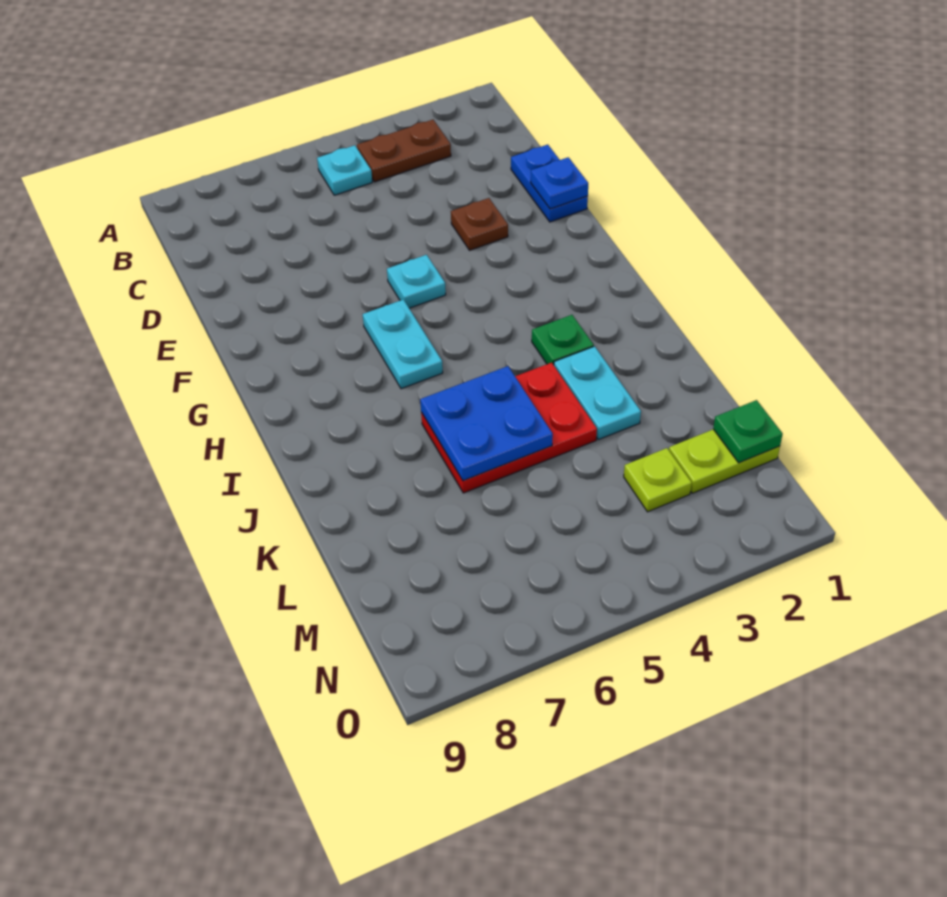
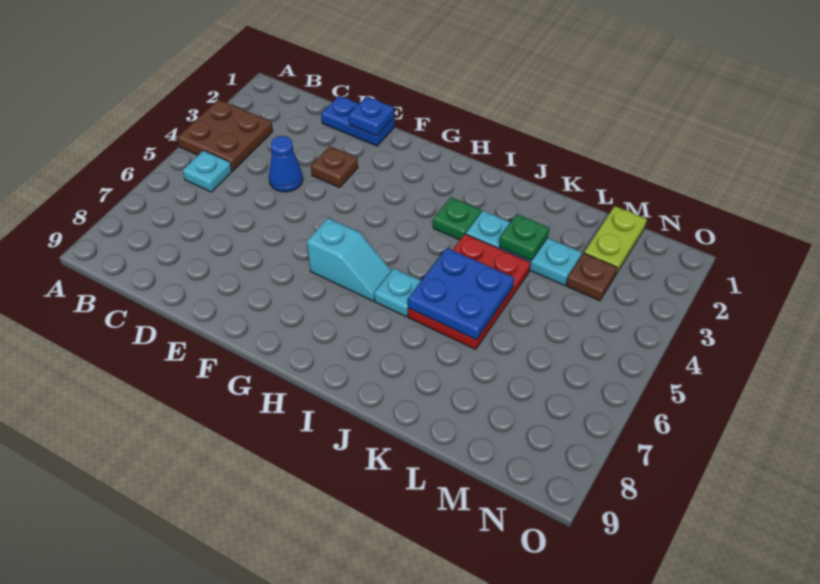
brown plate B3:B4 level 1 -> brown plate A3:B4 level 1
none -> blue cone D4 level 1
cyan plate F5 level 1 -> cyan plate I6 level 1
cyan plate G6:H6 level 1 -> cyan slope G6:H6 level 1 top G
cyan plate J3:K3 level 1 -> cyan plate J3:L3 level 1
green plate M1 level 2 -> green plate K3 level 2
lime plate M3 level 1 -> brown plate M3 level 1

